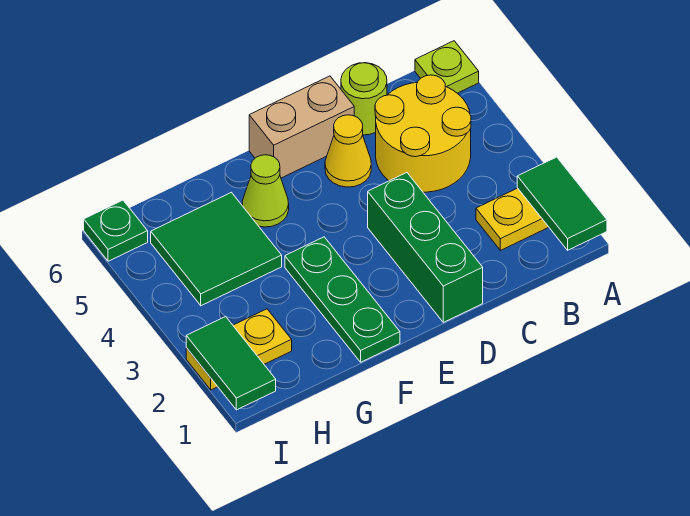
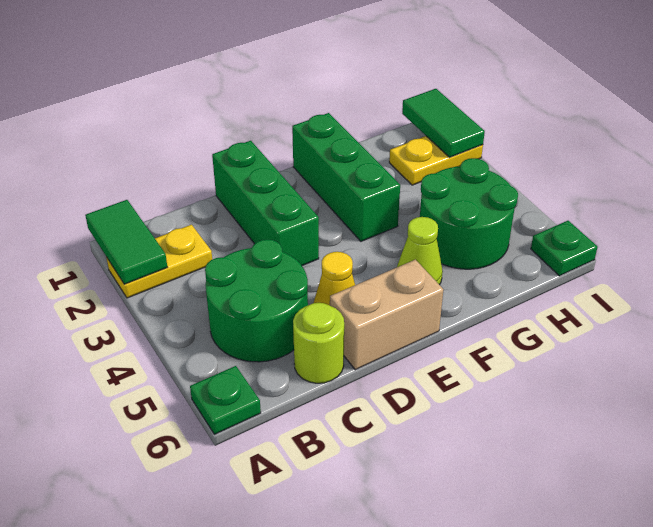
lime plate A6 level 1 -> green plate A6 level 1
yellow round brick B4:C5 level 1 -> green round brick B4:C5 level 1
green plate F1:F3 level 1 -> green brick F1:F3 level 1
green tile G4:H5 level 1 -> green round brick G4:H5 level 1

